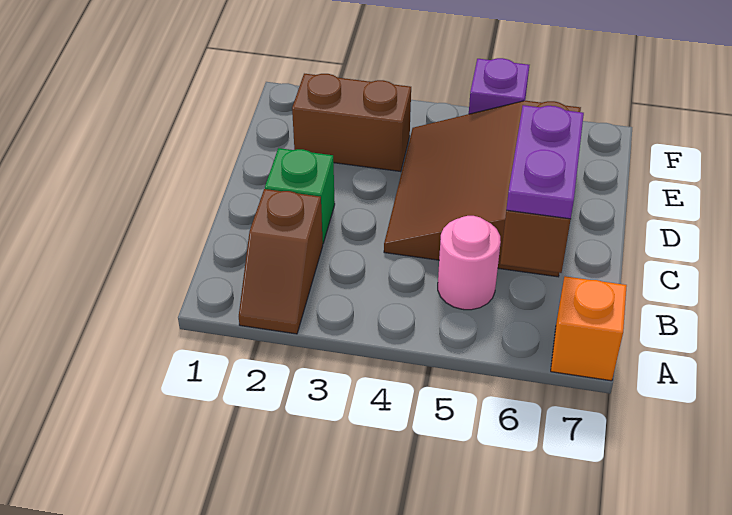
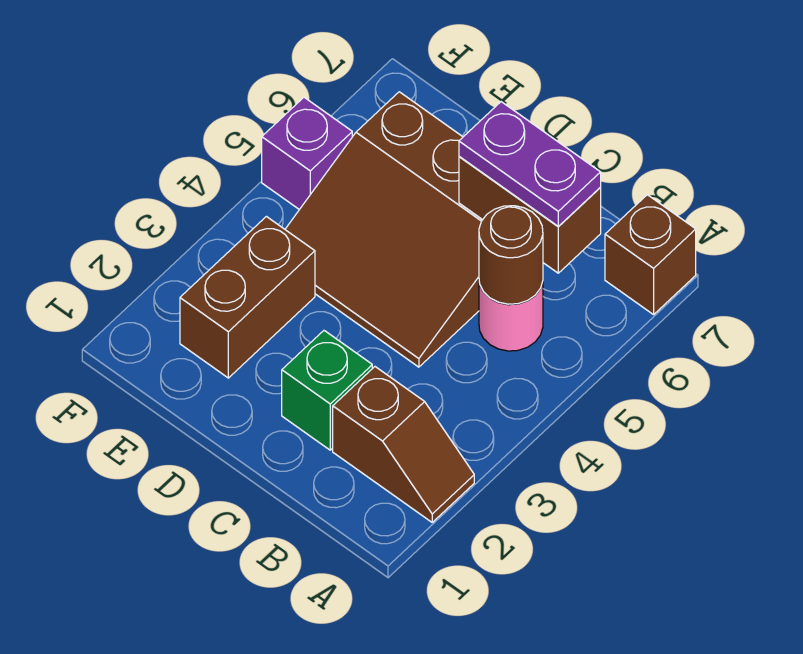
orange brick A7 level 1 -> brown brick A7 level 1
none -> brown round brick B5 level 2

